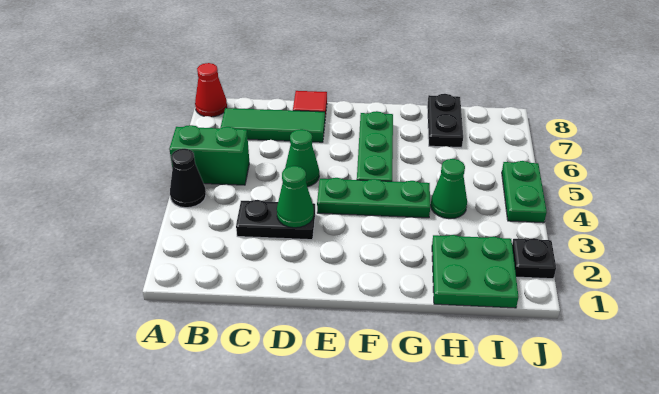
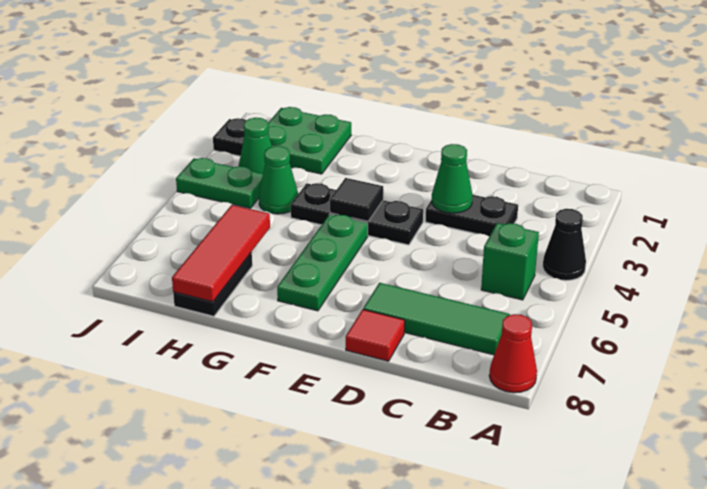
green brick A5:B5 level 1 -> green brick B5 level 1
green cone D5 level 1 -> green cone I3 level 1
green plate E4:G4 level 1 -> black plate E4:G4 level 1
none -> black tile F4 level 2
none -> red tile H6:H8 level 2
green plate J4:J5 level 1 -> green plate I4:J4 level 1

